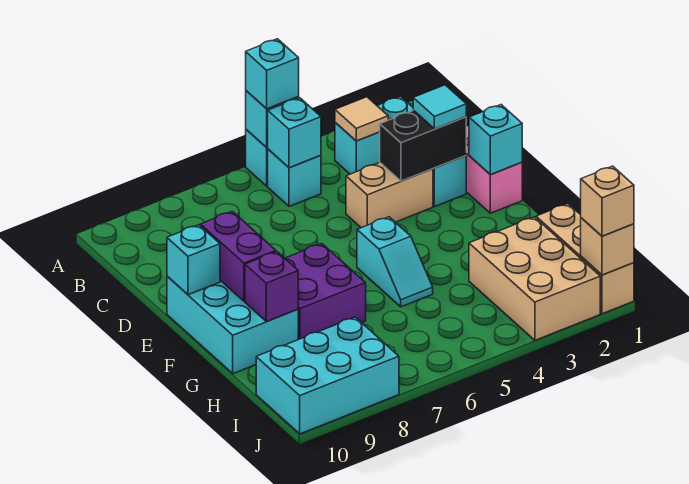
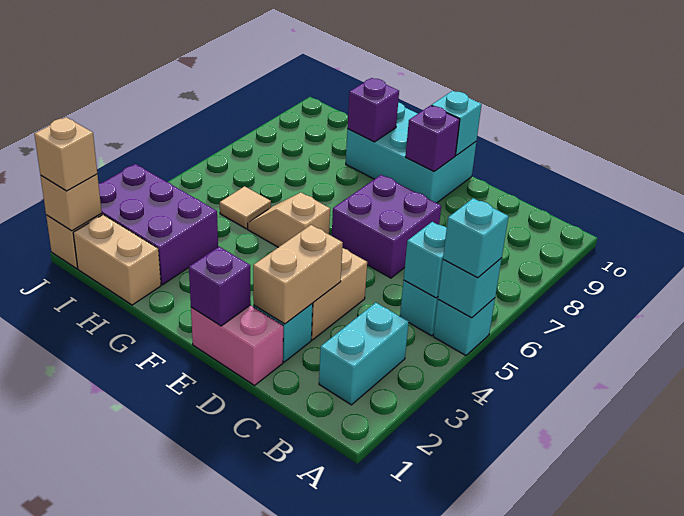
tan tile B3 level 2 -> tan tile H5 level 1
black brick D2:D3 level 2 -> tan brick D2:D3 level 2
cyan tile D2 level 3 -> none
cyan brick E1 level 2 -> purple brick E1 level 2
purple brick E9:F9 level 2 -> purple brick E9 level 2
cyan slope F5:G5 level 1 top F -> tan slope F5:G5 level 1 top F
purple brick F7:G8 level 1 -> purple brick D6:E7 level 1
tan brick H2:J3 level 1 -> purple brick H2:J3 level 1
cyan brick I8:J10 level 1 -> none

